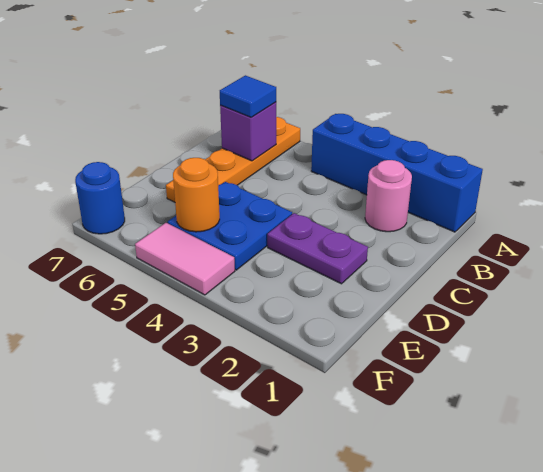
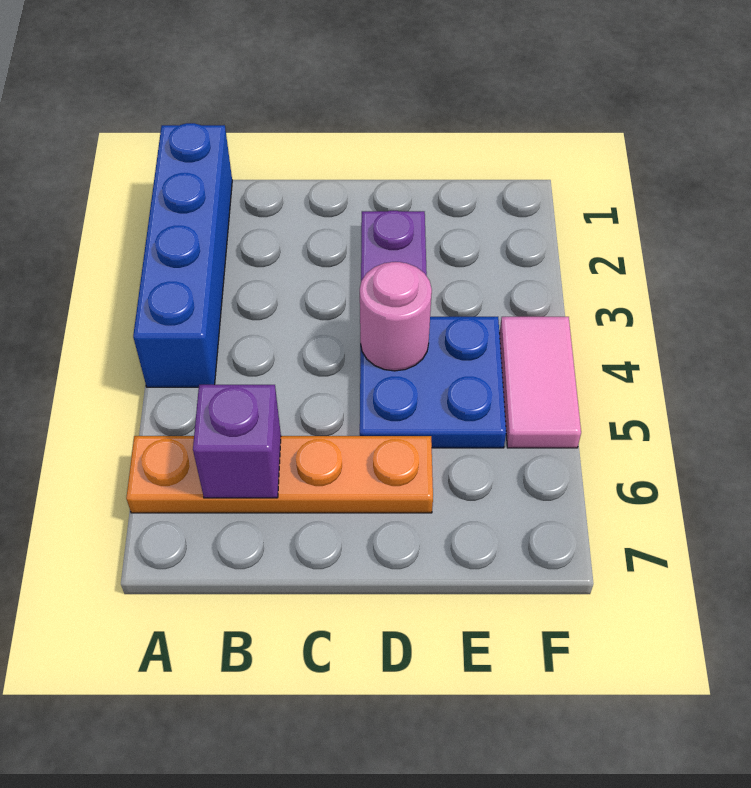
pink round brick B2 level 1 -> pink round brick D4 level 2
blue tile B6 level 3 -> none
orange round brick E5 level 2 -> none
blue round brick F7 level 1 -> none

